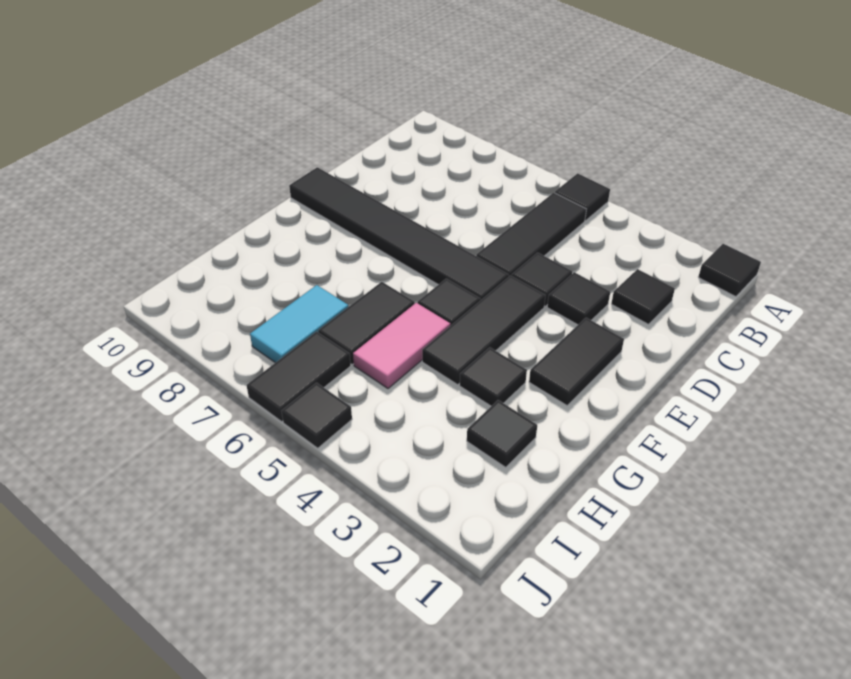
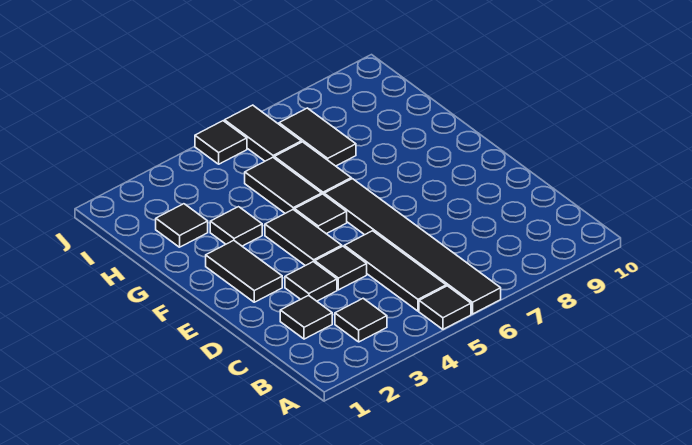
black tile A1 level 1 -> black tile B3 level 1
black tile E4:G4 level 1 -> black tile E4:F4 level 1
black tile E5:E10 level 1 -> black tile A6:F6 level 1
pink tile G5:H5 level 1 -> black tile G5:H5 level 1
cyan tile H7:I7 level 1 -> black tile H7:I7 level 1

